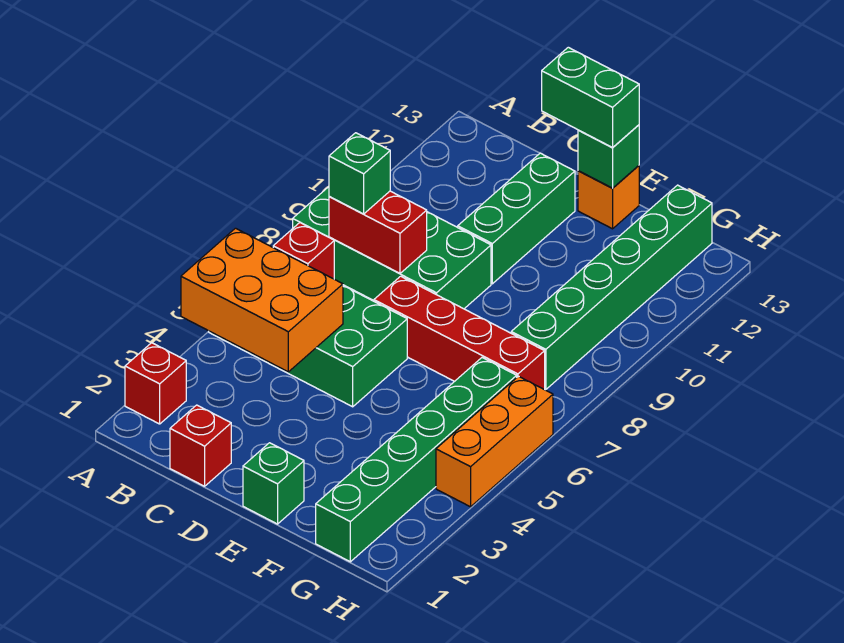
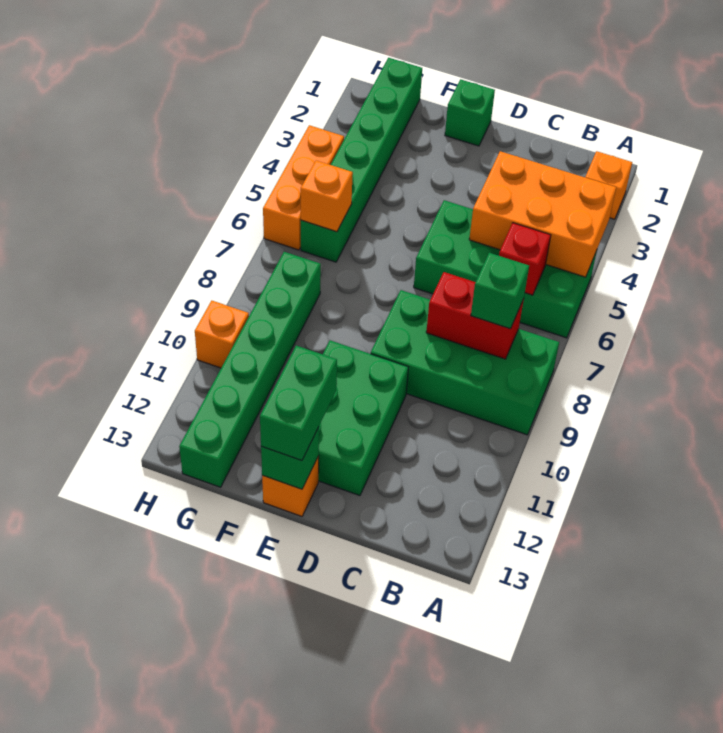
red brick A2 level 1 -> orange brick A2 level 1
red brick C1 level 1 -> none
red brick D7:G7 level 1 -> none
green brick D10:D12 level 1 -> green brick D10:E12 level 1
green brick D13:E13 level 3 -> green brick E12:E13 level 3
none -> orange brick G6 level 2
none -> orange brick H10 level 1

